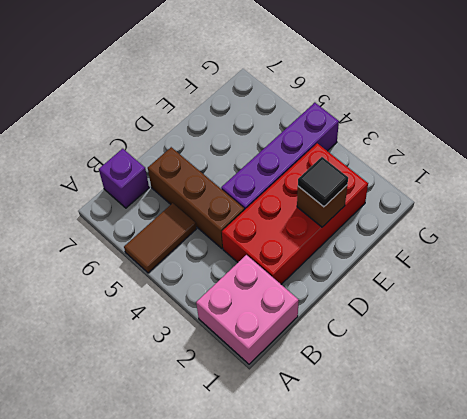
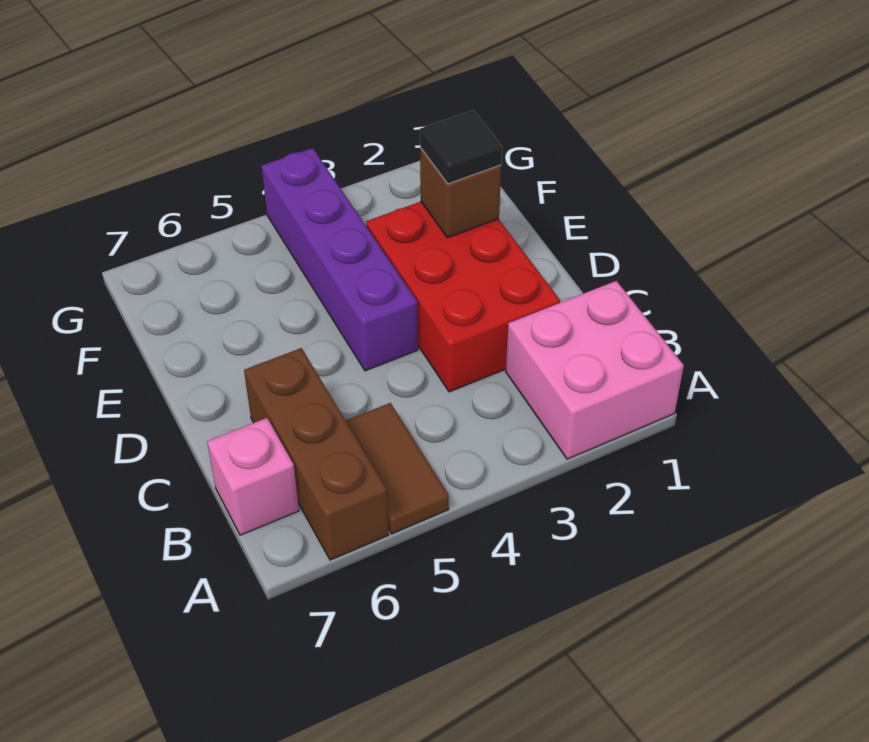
purple brick B7 level 1 -> pink brick B7 level 1
red brick C2:F3 level 1 -> red brick C2:E3 level 1
brown brick C4:C6 level 1 -> brown brick A6:C6 level 1

